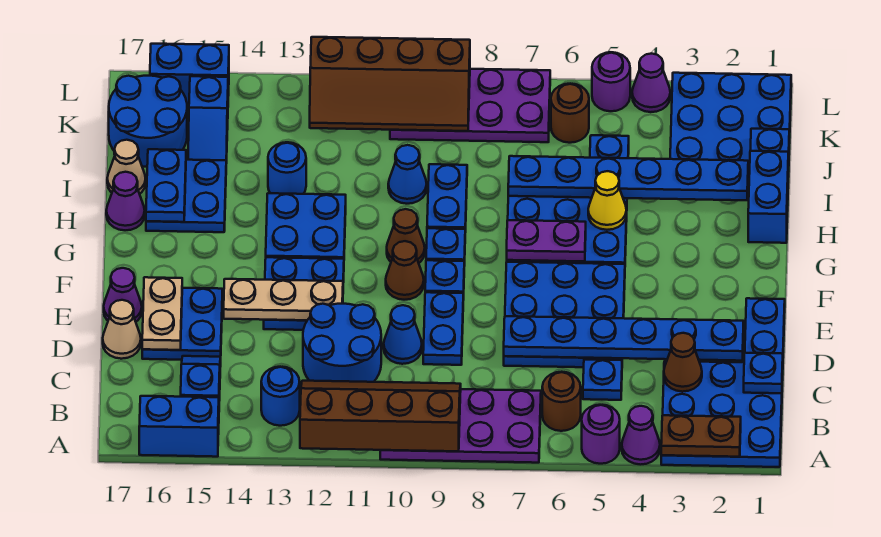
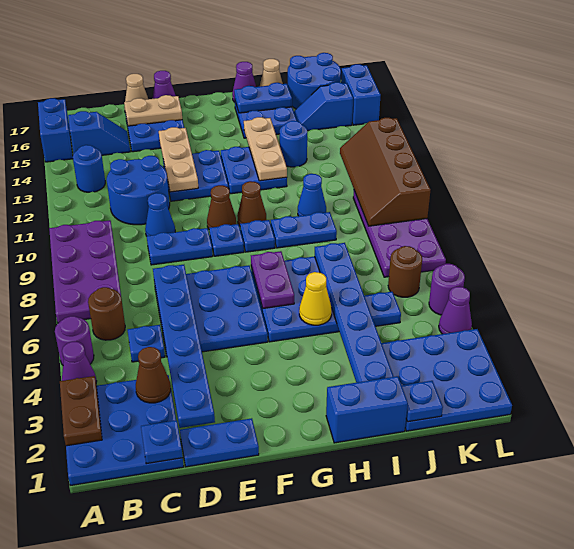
brown slope A9:B12 level 2 top A -> none
none -> tan plate H12:H14 level 2

